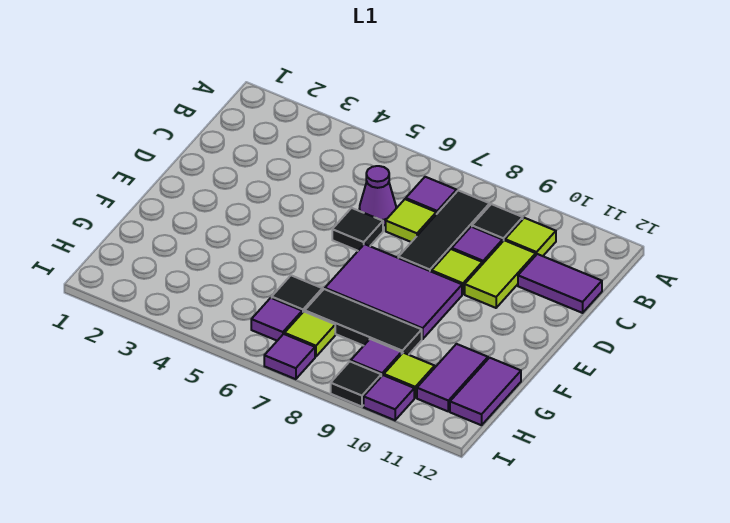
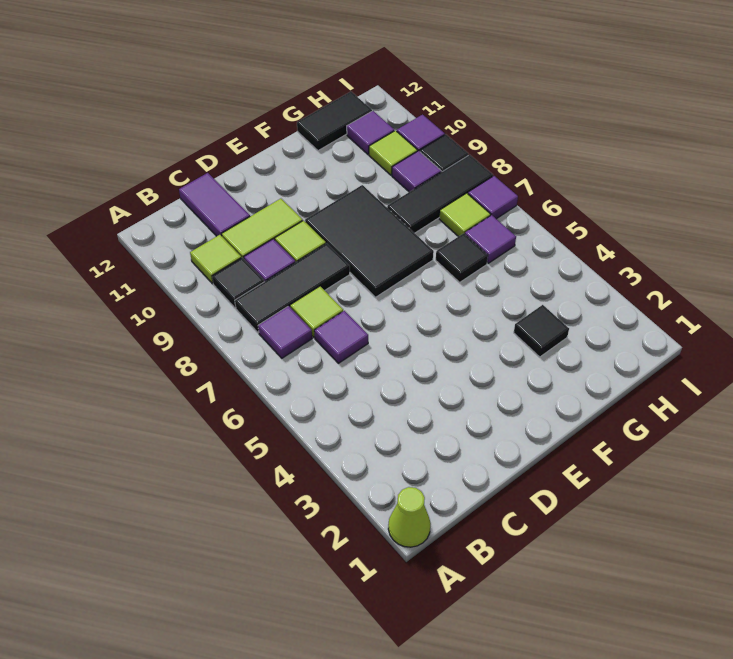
none -> lime cone A1 level 1
purple cone C6 level 1 -> purple tile C6 level 1
black tile D6 level 1 -> black tile G3 level 1
purple tile E7:F9 level 1 -> black tile E7:F9 level 1
black tile G7:G9 level 1 -> black tile G8:I8 level 1
purple tile G11:H11 level 1 -> purple tile H11 level 1
purple tile G12:H12 level 1 -> black tile G12:H12 level 1

